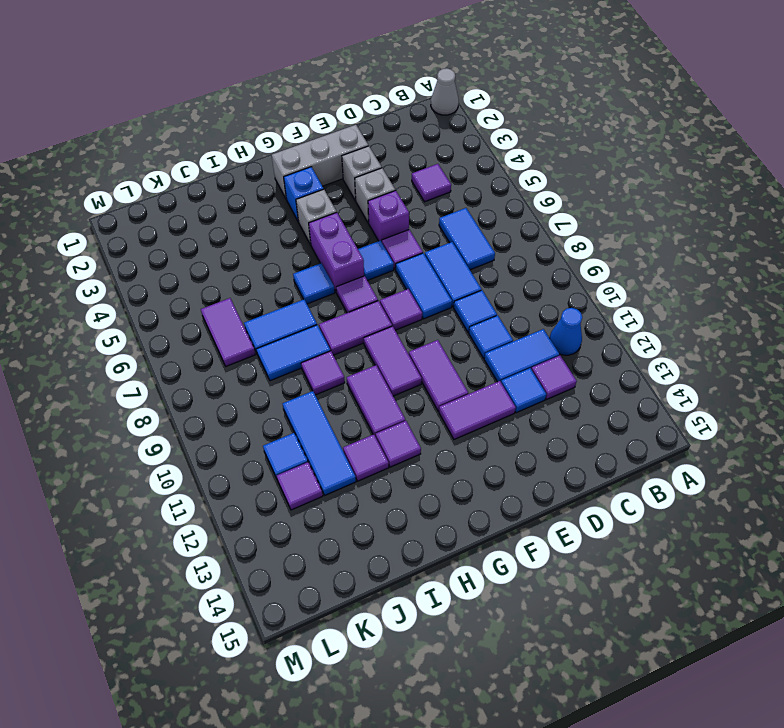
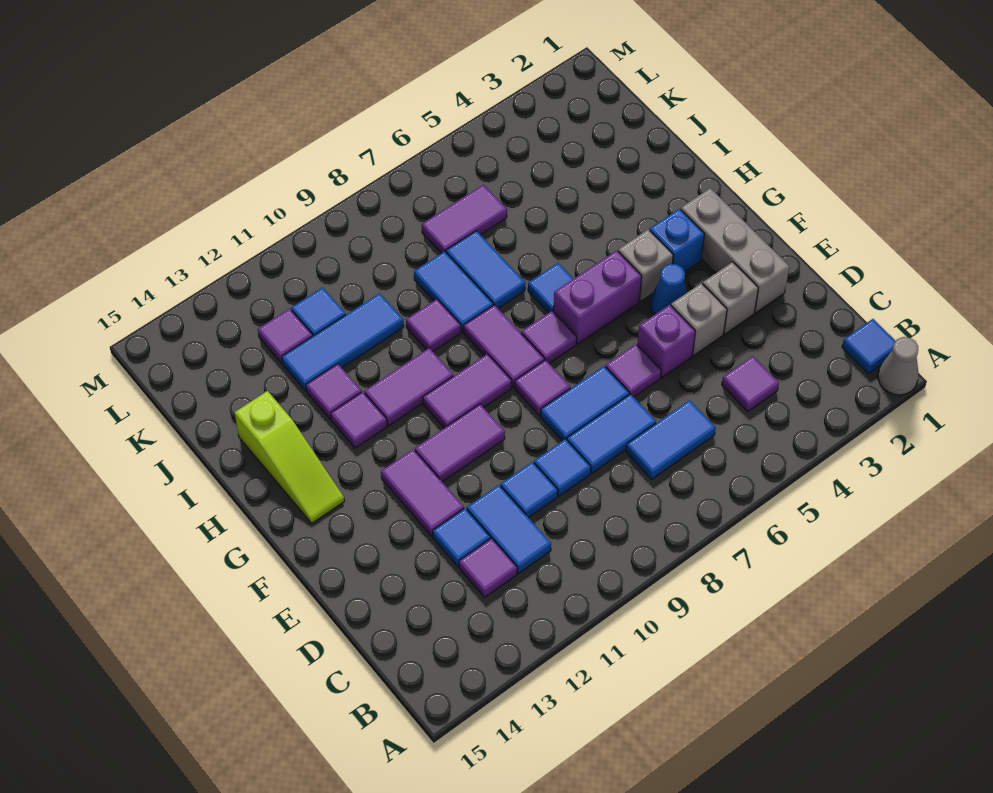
blue cone B11 level 1 -> blue cone F4 level 1
blue tile F6 level 1 -> blue tile B1 level 1
none -> lime slope G14:I14 level 1 top I

